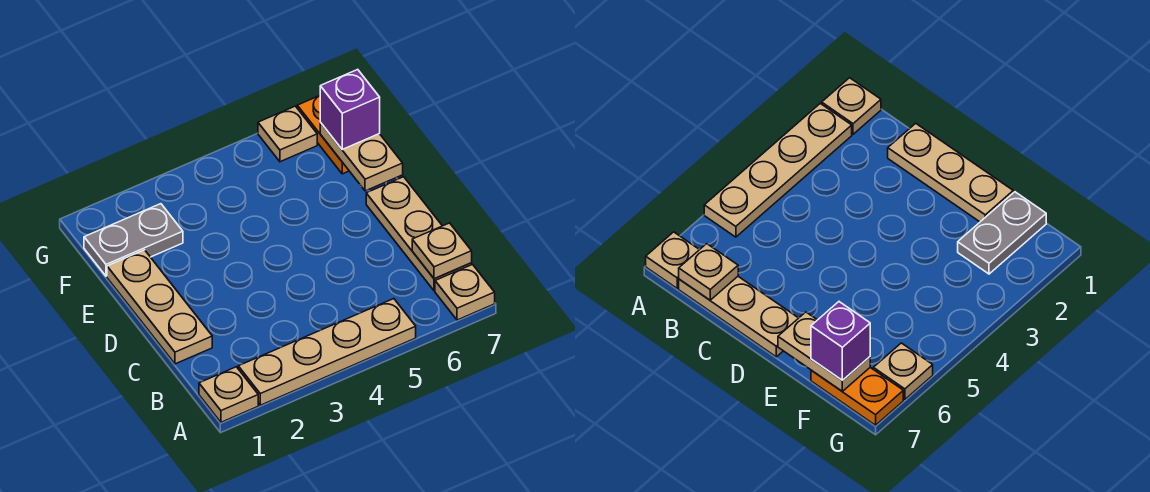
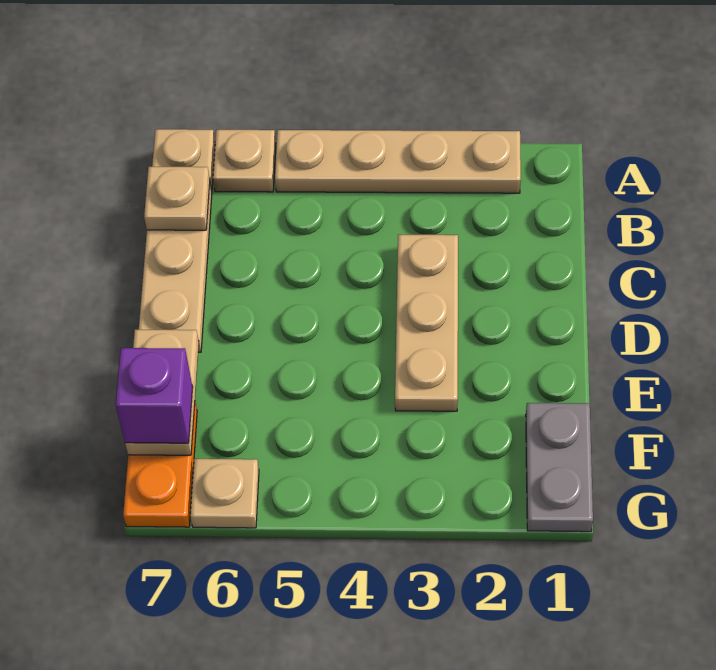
tan plate A1 level 1 -> tan plate A6 level 1
tan plate C1:E1 level 1 -> tan plate C3:E3 level 1
grey plate F1:F2 level 1 -> grey plate F1:G1 level 1

